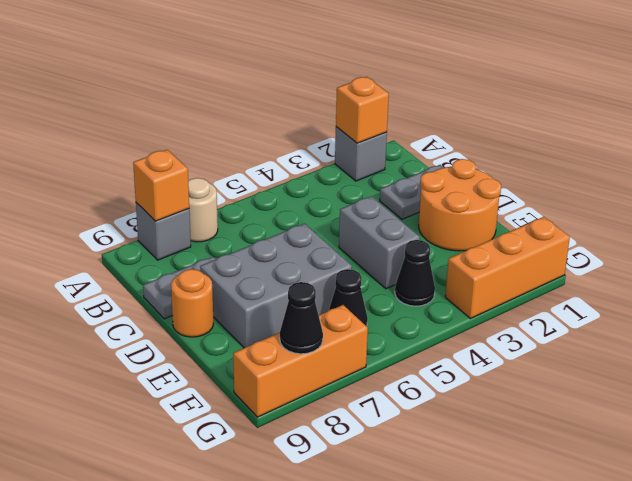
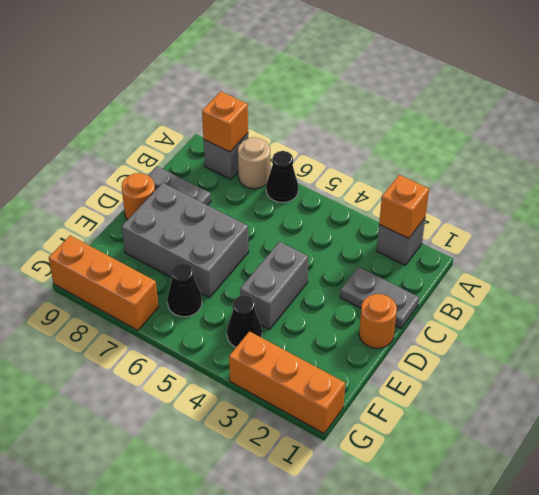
orange round brick D1:E2 level 1 -> orange round brick D1 level 1
black cone G8 level 2 -> black cone A6 level 1

